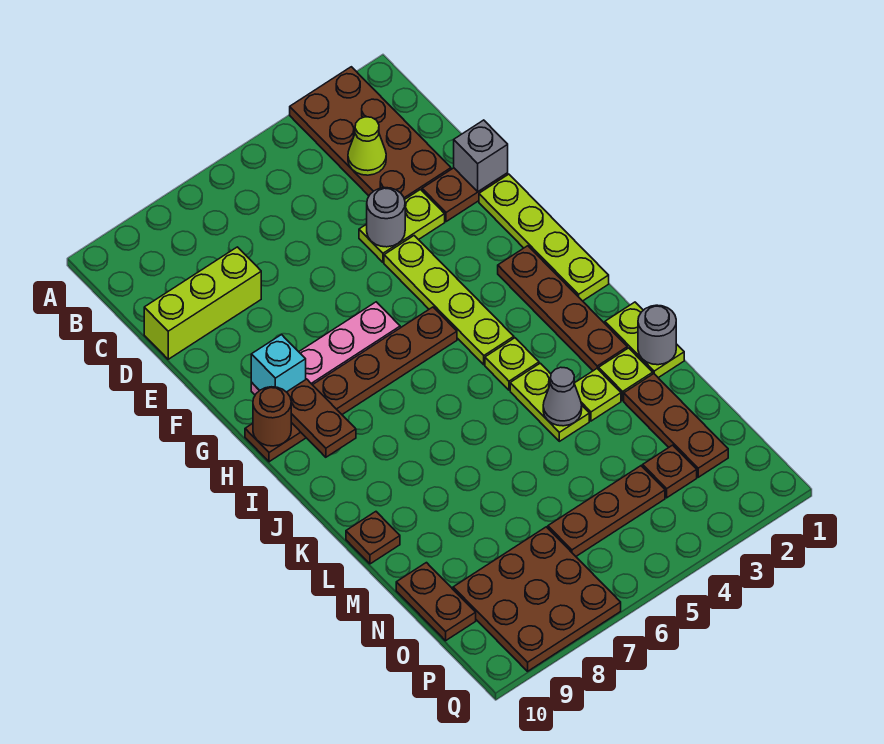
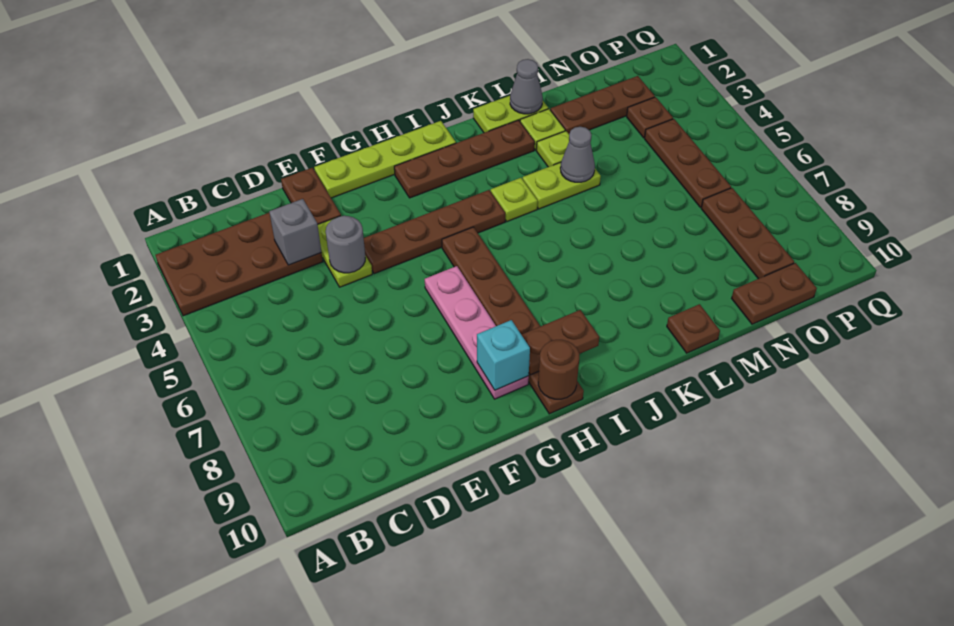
lime cone C3 level 2 -> none
lime brick D8:D10 level 1 -> none
grey brick E1 level 2 -> grey brick D3 level 2
lime plate F4:I4 level 1 -> brown plate F4:I4 level 1
grey round brick L1 level 2 -> grey cone L1 level 2
brown plate O7:Q9 level 1 -> brown plate O7:O9 level 1

